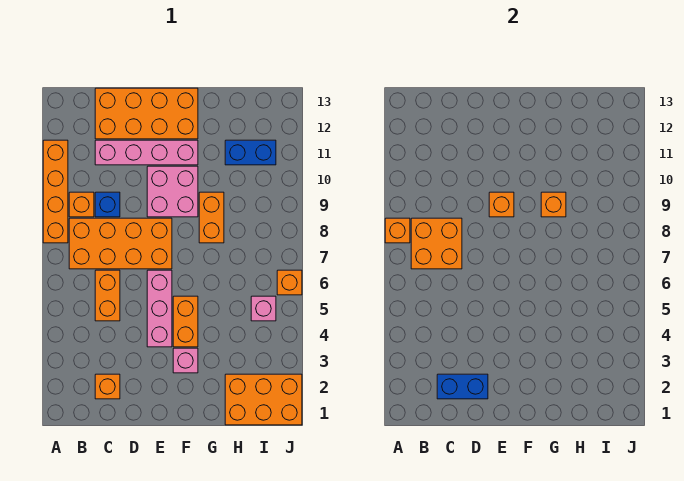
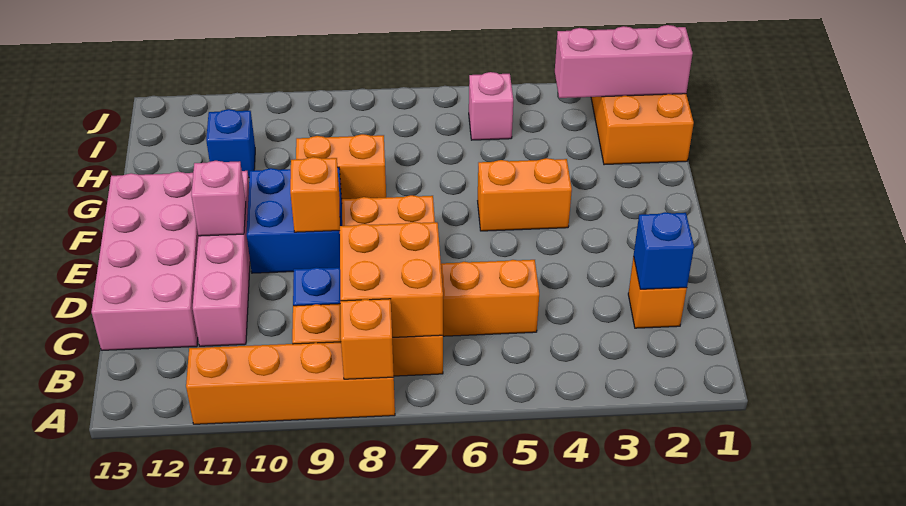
blue brick C2:D2 level 2 -> blue brick C2 level 2
orange brick C12:F13 level 1 -> pink brick C12:F13 level 1
pink brick E4:E6 level 1 -> pink brick I1:I3 level 2
pink brick E9:F10 level 1 -> blue brick E9:F10 level 1
pink brick F3 level 1 -> pink brick E11 level 2
orange brick G9 level 2 -> none
blue brick H11:I11 level 1 -> blue brick H11 level 1
orange brick J6 level 1 -> none

